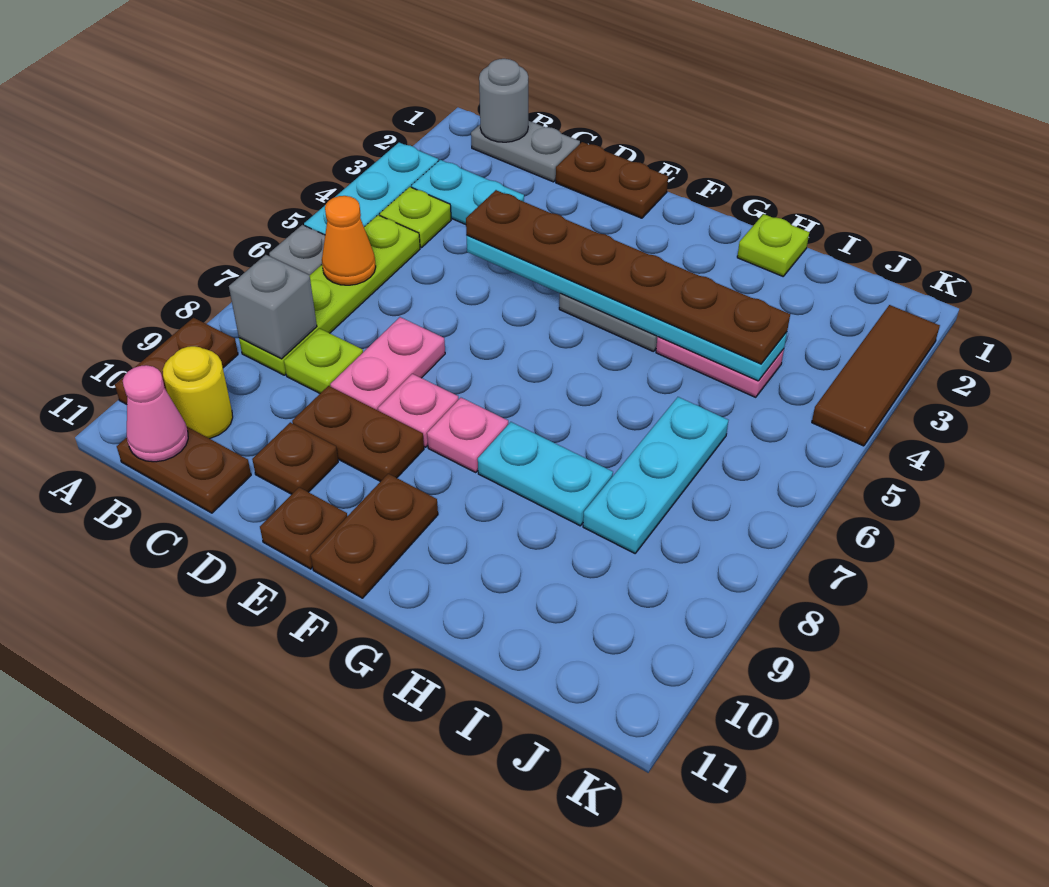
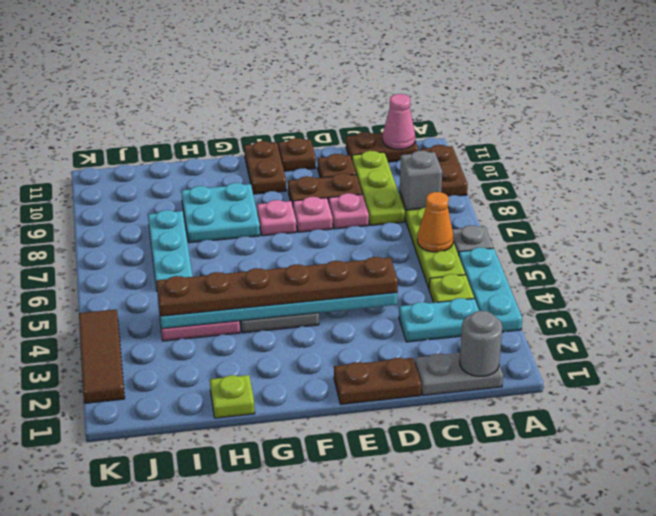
yellow round brick B10 level 1 -> none
lime plate C8 level 1 -> lime plate C8:C10 level 1
pink plate D7:D8 level 1 -> pink plate D8 level 1
cyan plate G8:H8 level 1 -> cyan plate G8:H9 level 1

